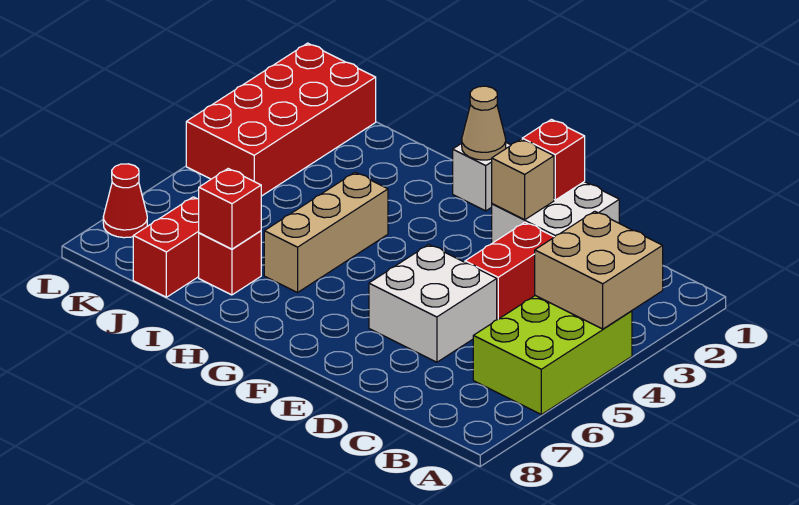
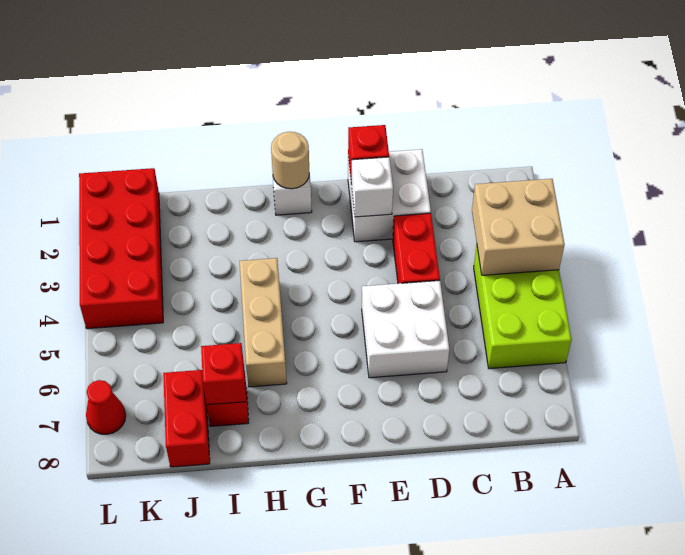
tan brick E2 level 2 -> white brick E2 level 2
tan cone G1 level 2 -> tan round brick G1 level 2

